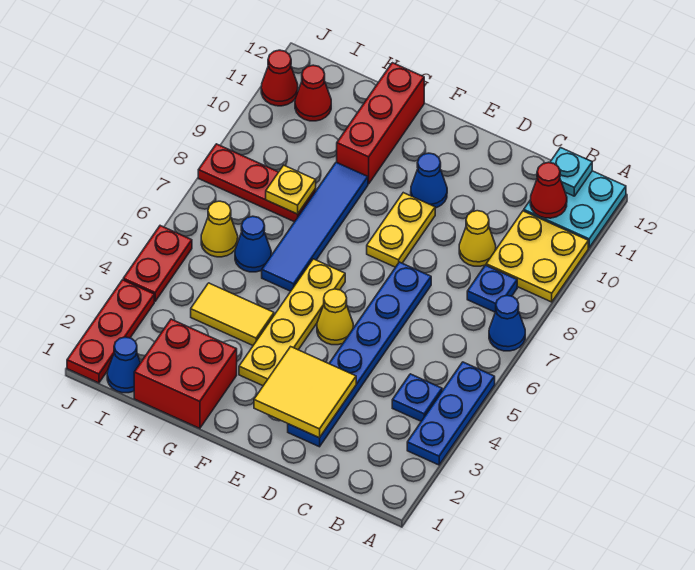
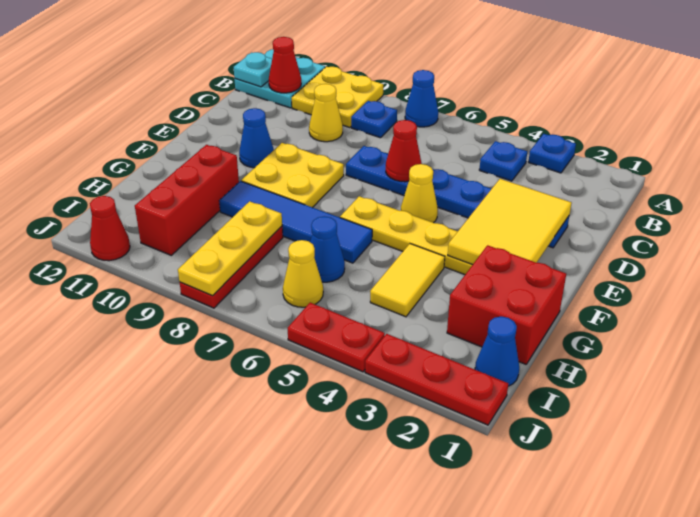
blue plate A3:A5 level 1 -> blue plate A3 level 1
yellow tile D2:E3 level 2 -> yellow tile D2:F3 level 2
yellow plate E8:E9 level 1 -> yellow plate E8:F9 level 1
red brick G10:G12 level 1 -> red brick G10:I10 level 1
yellow plate H8 level 2 -> yellow plate H8:J8 level 2
red cone I11 level 1 -> red cone D6 level 2

